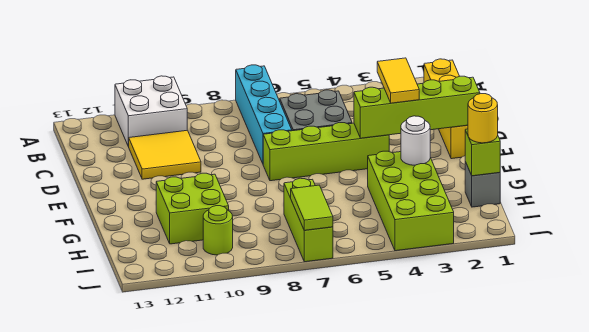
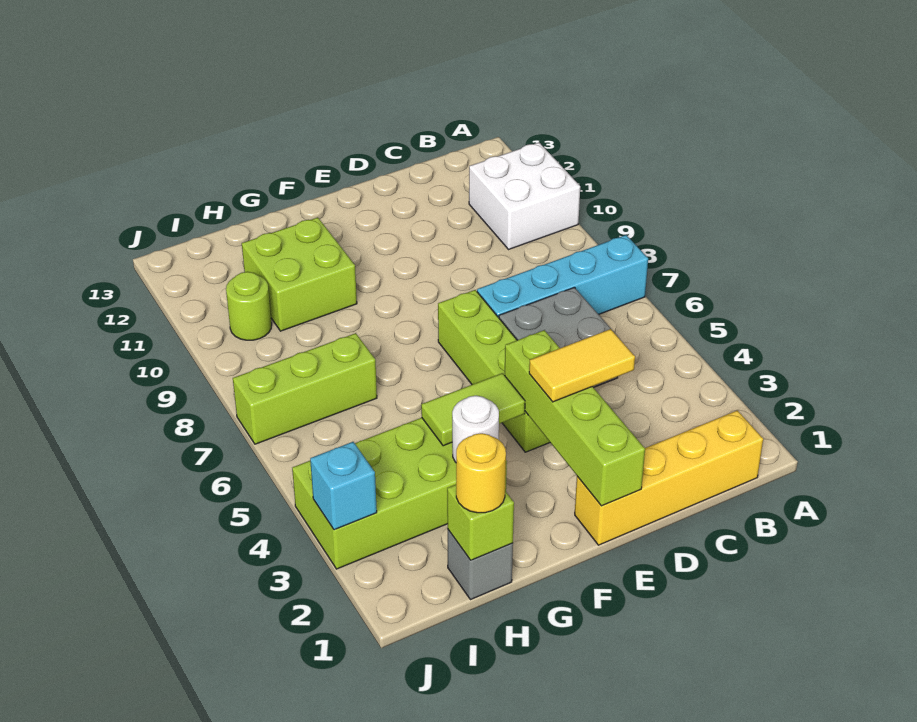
yellow tile C10:D11 level 1 -> none
lime tile I7:J7 level 2 -> lime tile F4:G4 level 2
none -> cyan brick J3 level 2

